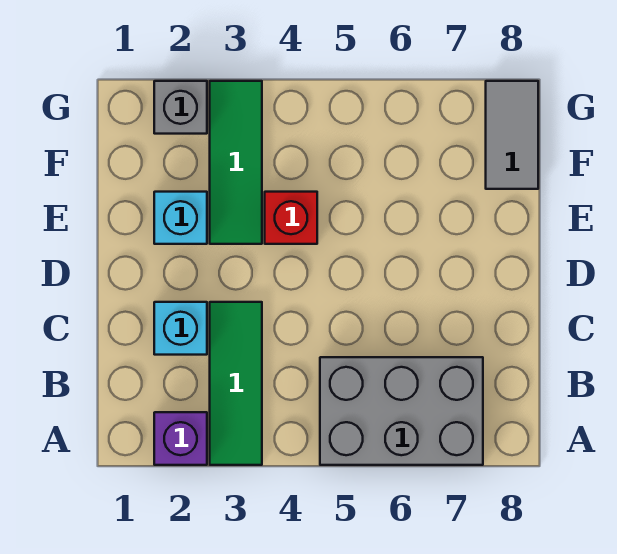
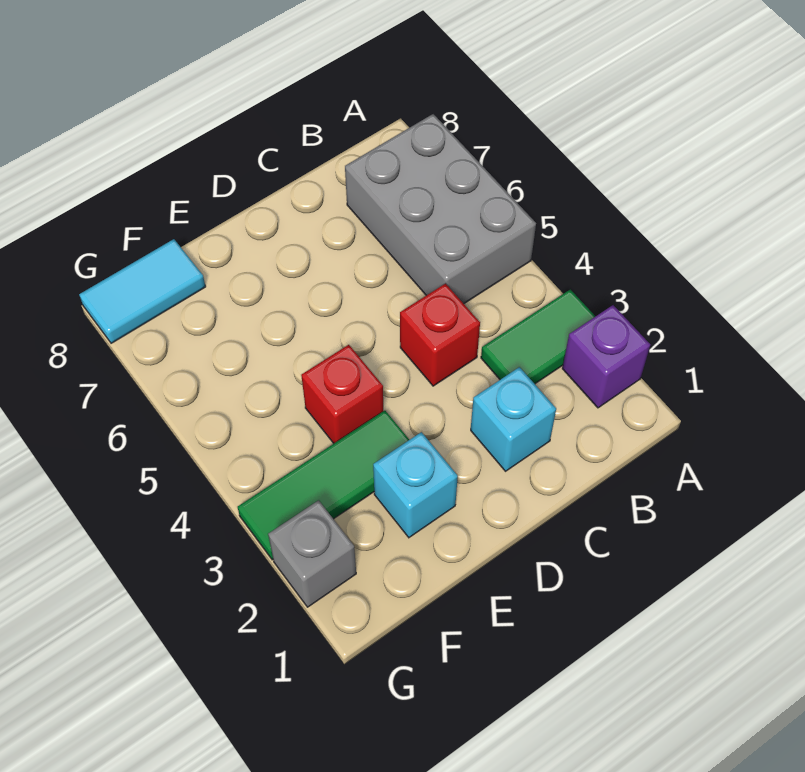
green tile A3:C3 level 1 -> green tile A3:B3 level 1
none -> red brick C4 level 1
grey tile F8:G8 level 1 -> cyan tile F8:G8 level 1

